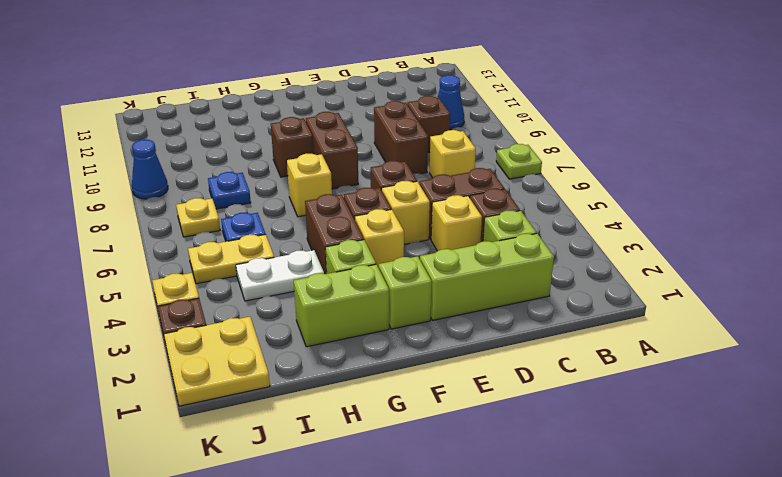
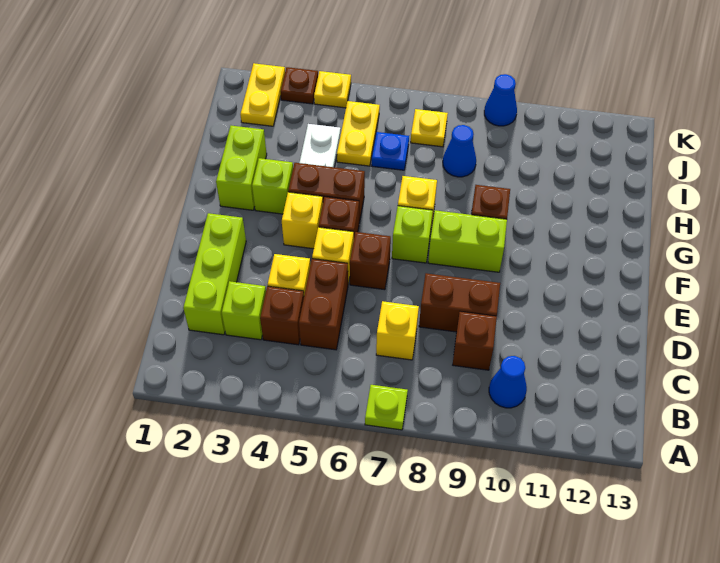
lime brick F2 level 1 -> lime brick F7 level 1
brown brick F8:F9 level 1 -> lime brick F8:F9 level 1
blue plate I8 level 1 -> blue cone I8 level 1
yellow plate J1:K2 level 1 -> yellow plate J2:K2 level 1

